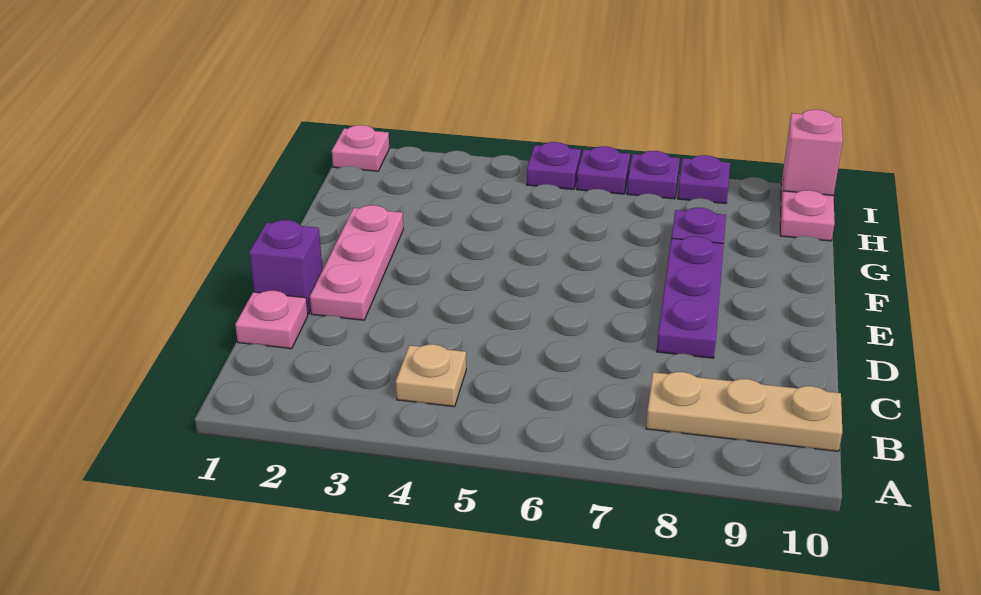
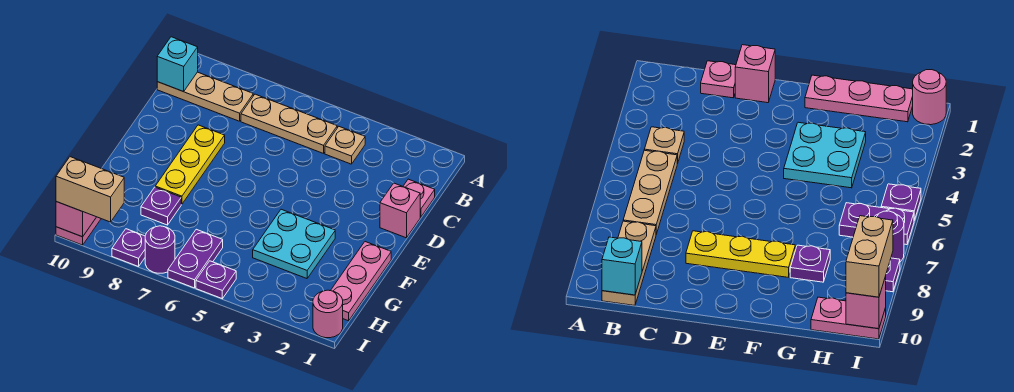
none -> tan plate B5:B7 level 1
none -> cyan brick B10 level 2
purple brick D1 level 1 -> pink brick D1 level 1
pink plate D2:F2 level 1 -> pink plate F1:H1 level 1
purple plate D8:F8 level 1 -> yellow plate D8:F8 level 1
none -> cyan plate F3:G4 level 1
pink plate I1 level 1 -> pink round brick I1 level 1
purple plate I6 level 1 -> purple plate H6:I6 level 1
purple plate I7 level 1 -> purple round brick I7 level 1
none -> tan brick I9:I10 level 3

